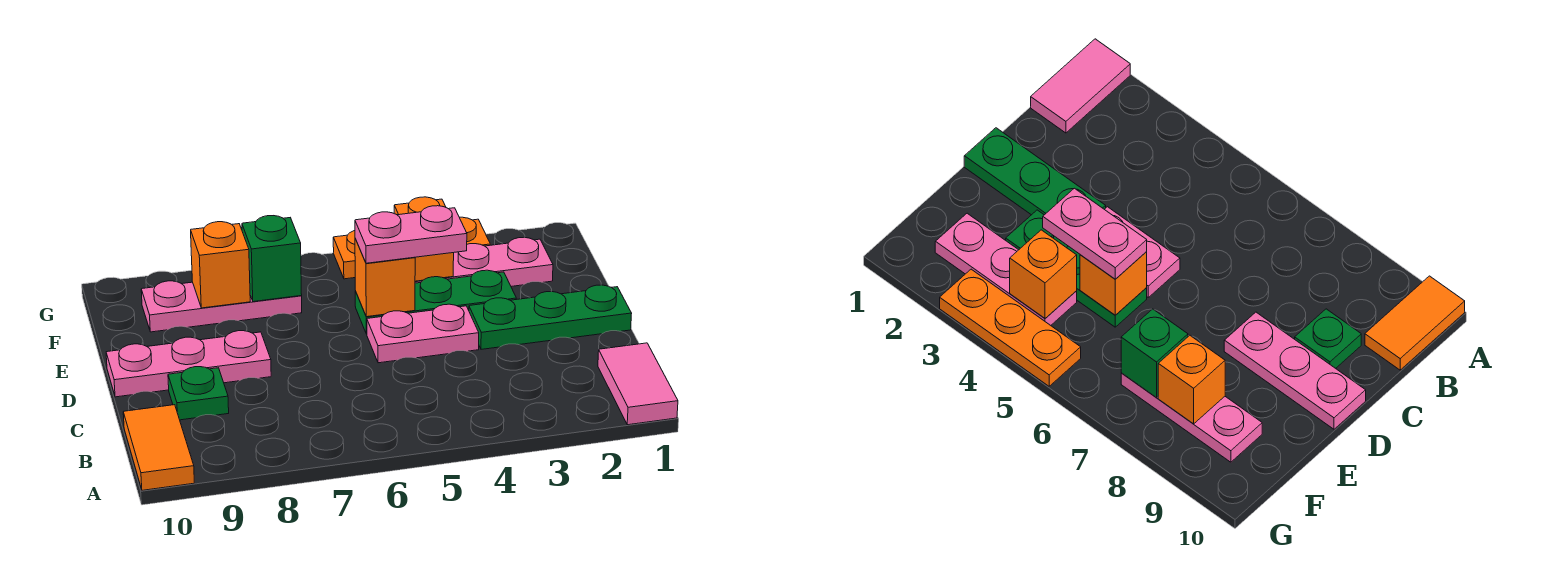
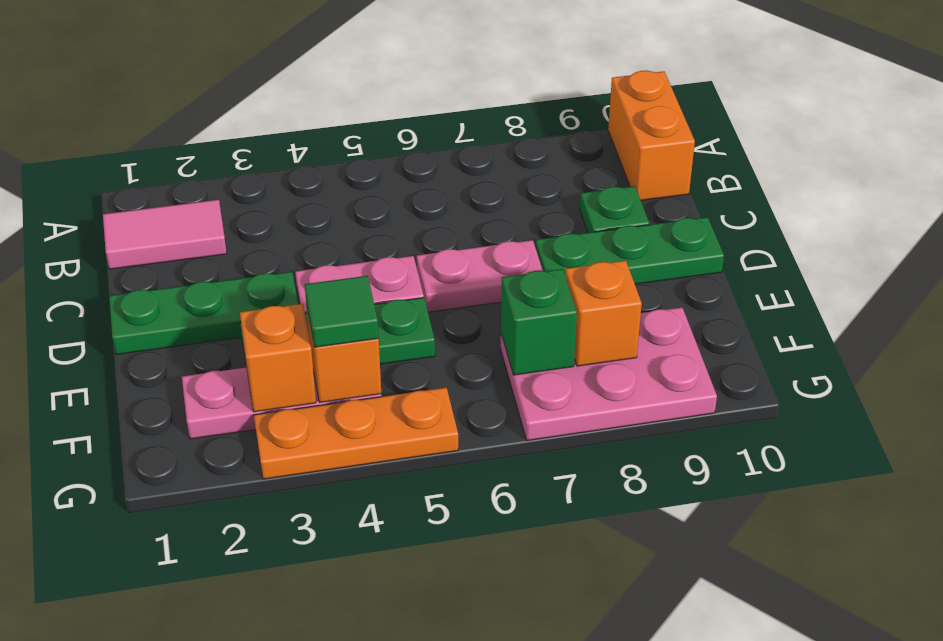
pink tile A1:B1 level 1 -> pink tile B1:B2 level 1
orange tile A10:B10 level 1 -> orange brick A10:B10 level 1
pink plate D8:D10 level 1 -> green plate D8:D10 level 1
pink plate E4:E5 level 3 -> pink plate D6:D7 level 1
orange brick E5 level 2 -> orange brick F3 level 2
none -> green tile F4 level 3
pink plate F7:F9 level 1 -> pink plate F7:G9 level 1

